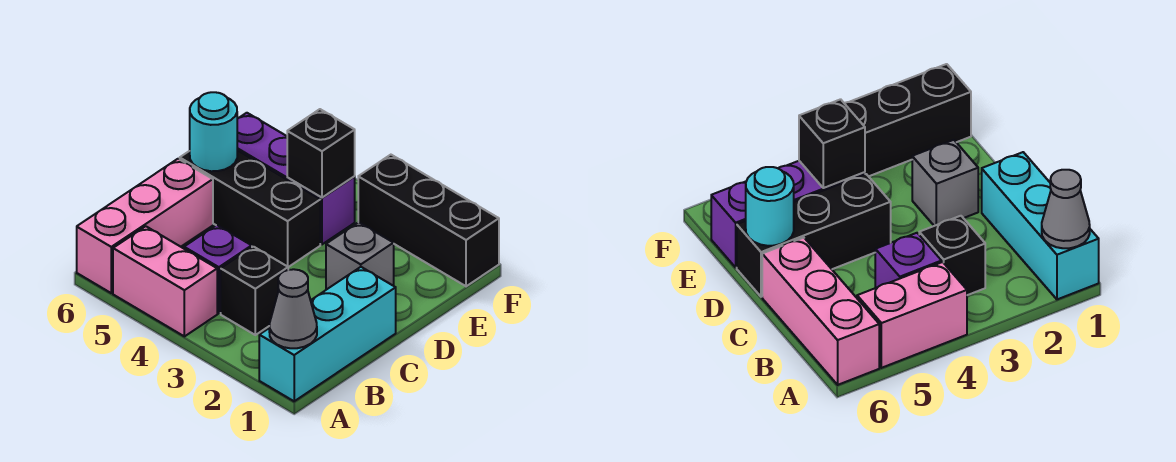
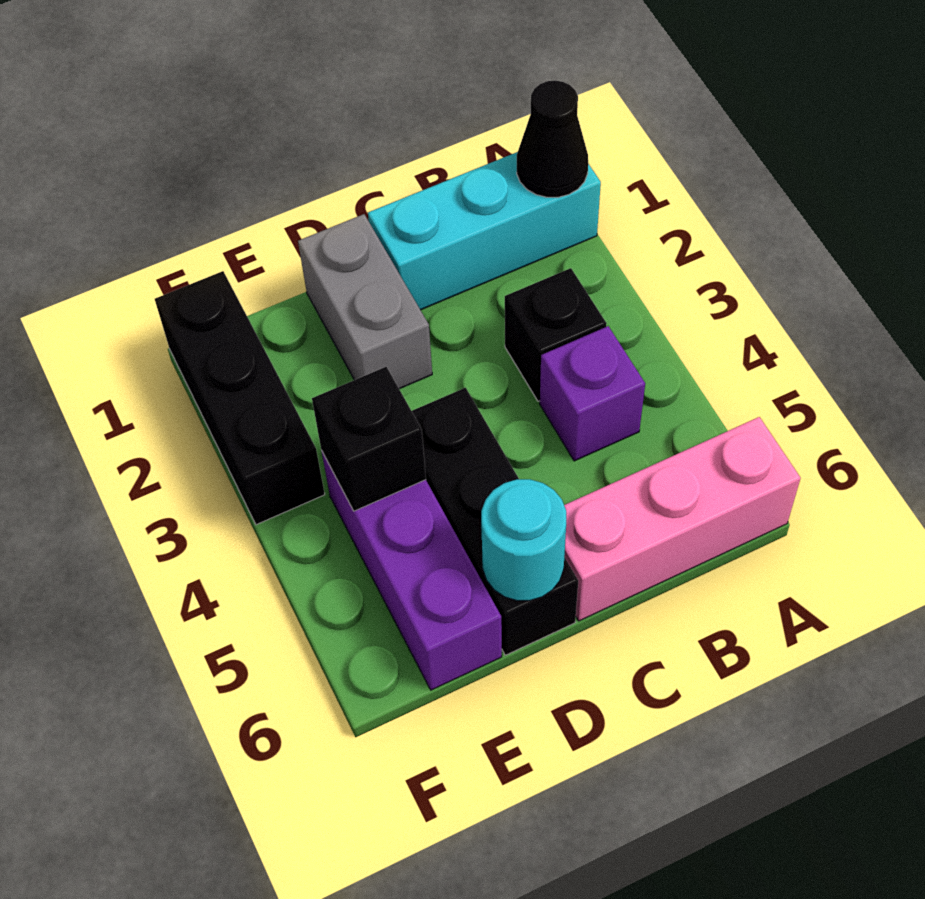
grey cone A1 level 2 -> black cone A1 level 2
pink brick A4:A5 level 1 -> none
grey brick D2 level 1 -> grey brick D1:D2 level 1

